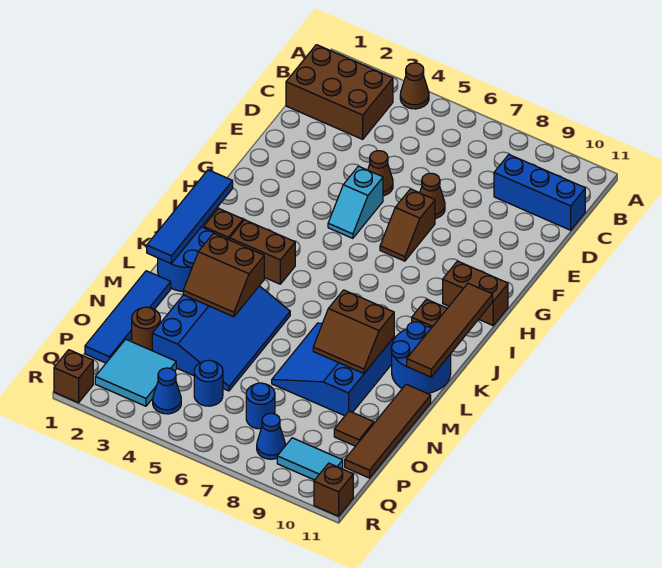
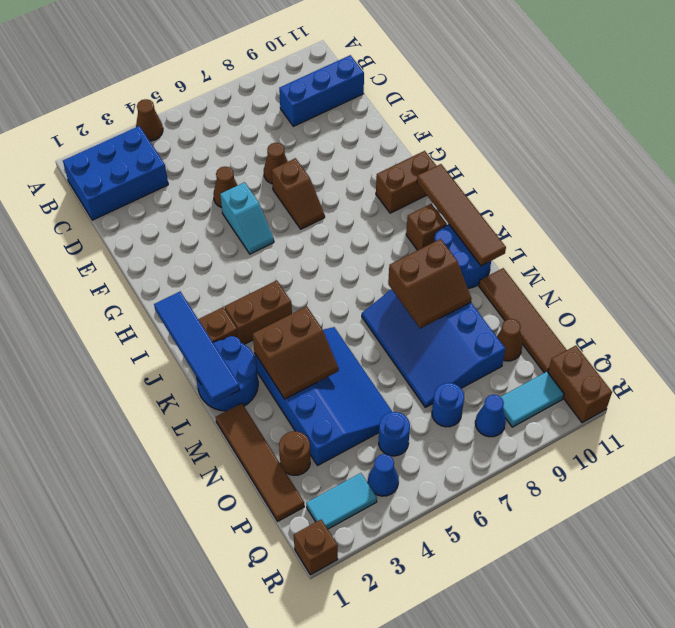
brown brick B1:C3 level 1 -> blue brick B1:C3 level 1
blue slope L7:N9 level 1 top 9 -> blue slope L7:O9 level 1 top 9
blue tile M1:P1 level 1 -> brown tile M1:P1 level 1
brown tile O10 level 1 -> brown cone O10 level 1
cyan tile P2:Q3 level 1 -> cyan tile Q2:Q3 level 1
brown brick R11 level 1 -> brown brick Q11:R11 level 1

